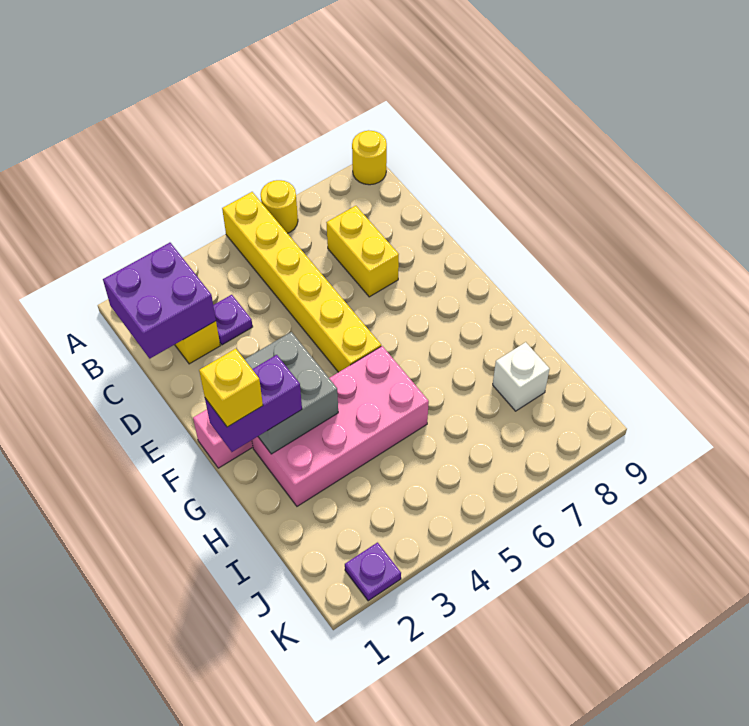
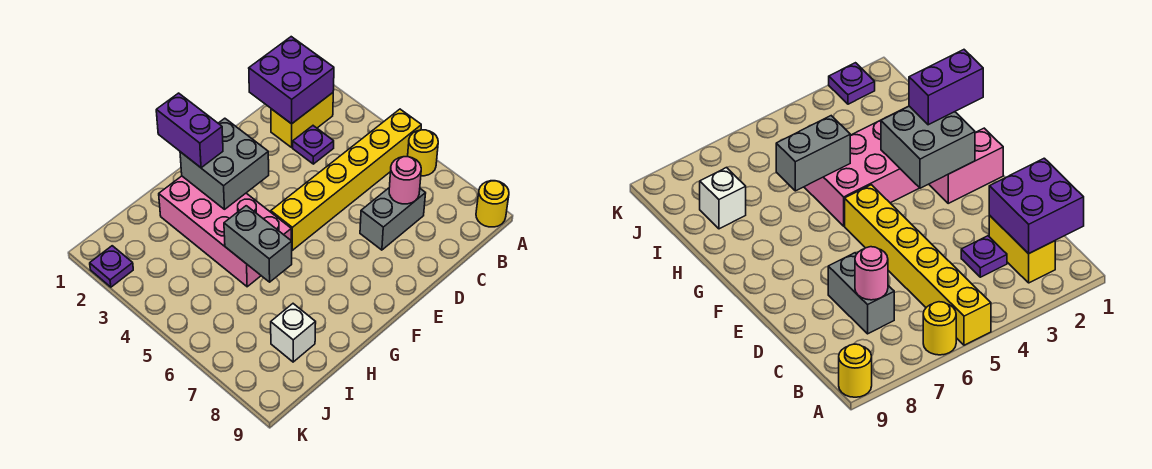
yellow brick C7:D7 level 1 -> grey brick C7:D7 level 1
none -> pink round brick C7 level 2
yellow brick G1 level 4 -> none
none -> grey brick H5:H6 level 2

